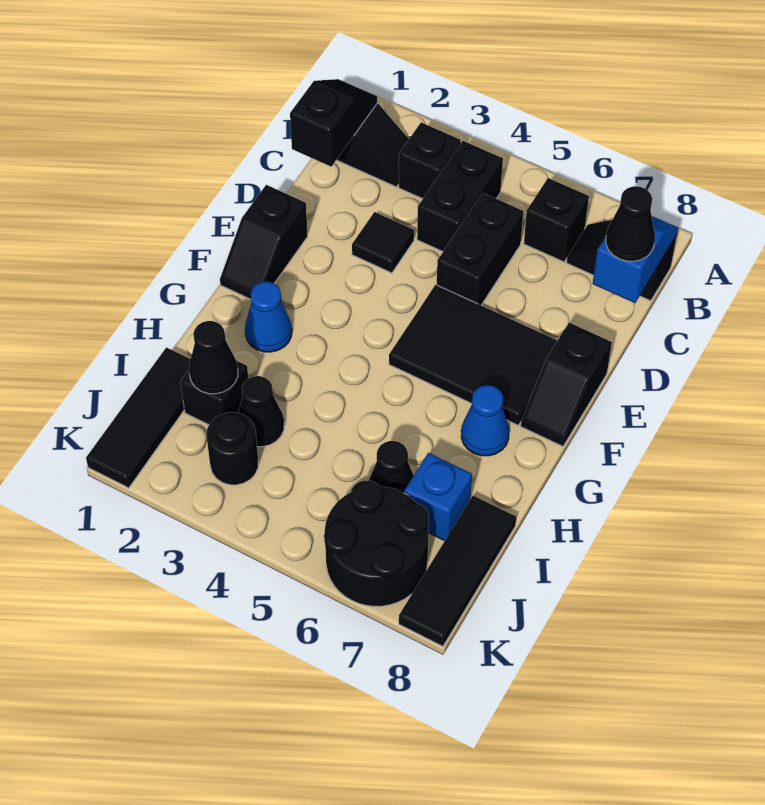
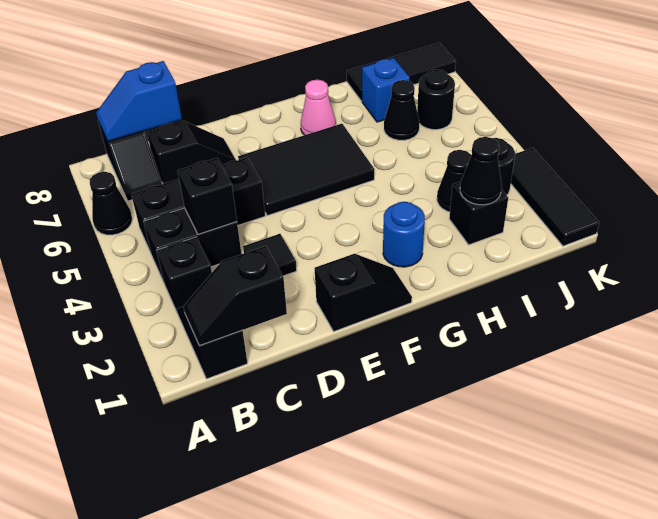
black brick B6 level 1 -> black brick C4 level 2
black brick C5:D5 level 1 -> black brick B5:D5 level 1
black cone C8 level 3 -> black cone A6 level 1
black tile E5:F7 level 1 -> black tile E5:G6 level 1
black slope E8:F8 level 1 top E -> black slope C7:D7 level 1 top C
blue cone G2 level 1 -> blue round brick G2 level 1
blue cone G7 level 1 -> pink cone G7 level 1
black tile I1:K1 level 1 -> black tile K1:K3 level 1
black round brick J6:K7 level 1 -> black round brick J6 level 1

